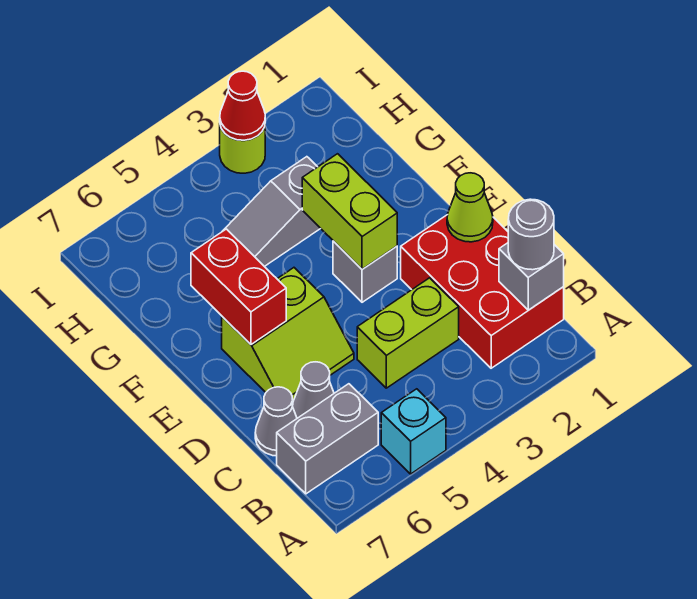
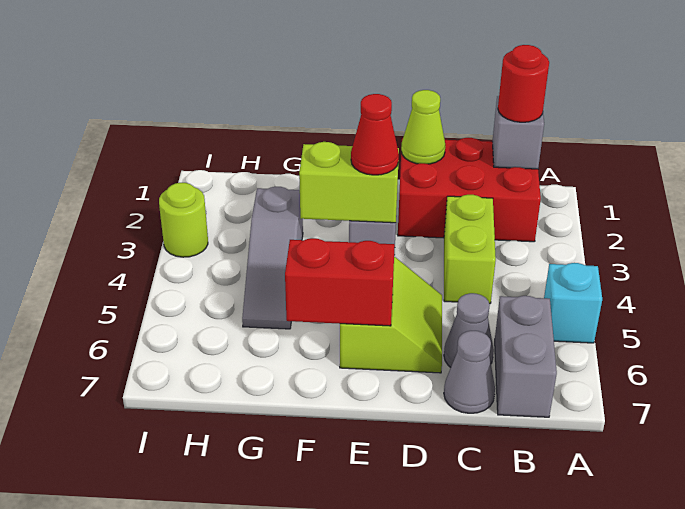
grey round brick B1 level 3 -> red round brick B1 level 3
red cone I3 level 2 -> red cone E3 level 3

